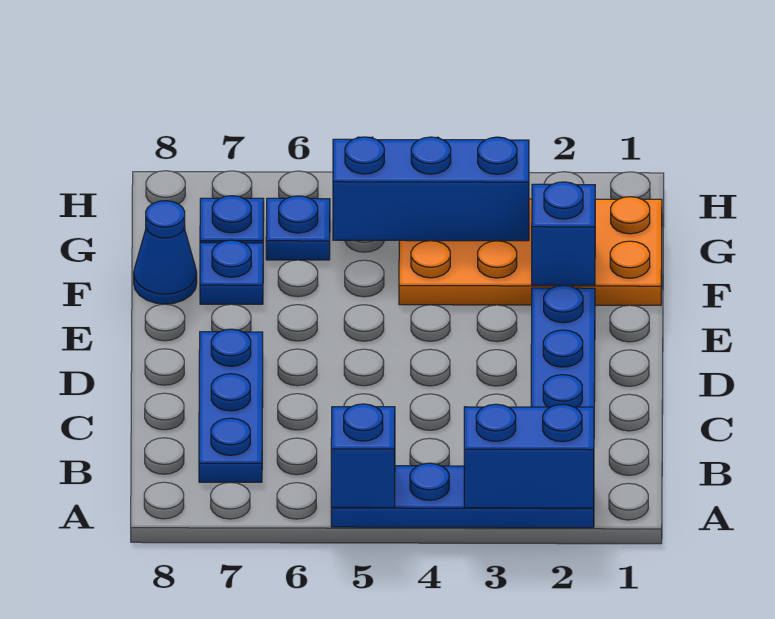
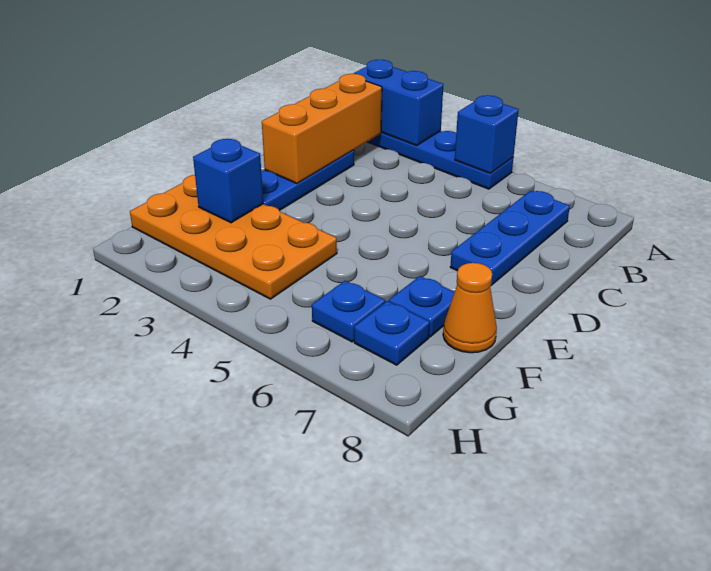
none -> orange brick B2:D2 level 2
blue cone F8 level 1 -> orange cone F8 level 1
blue brick G3:G5 level 2 -> none

